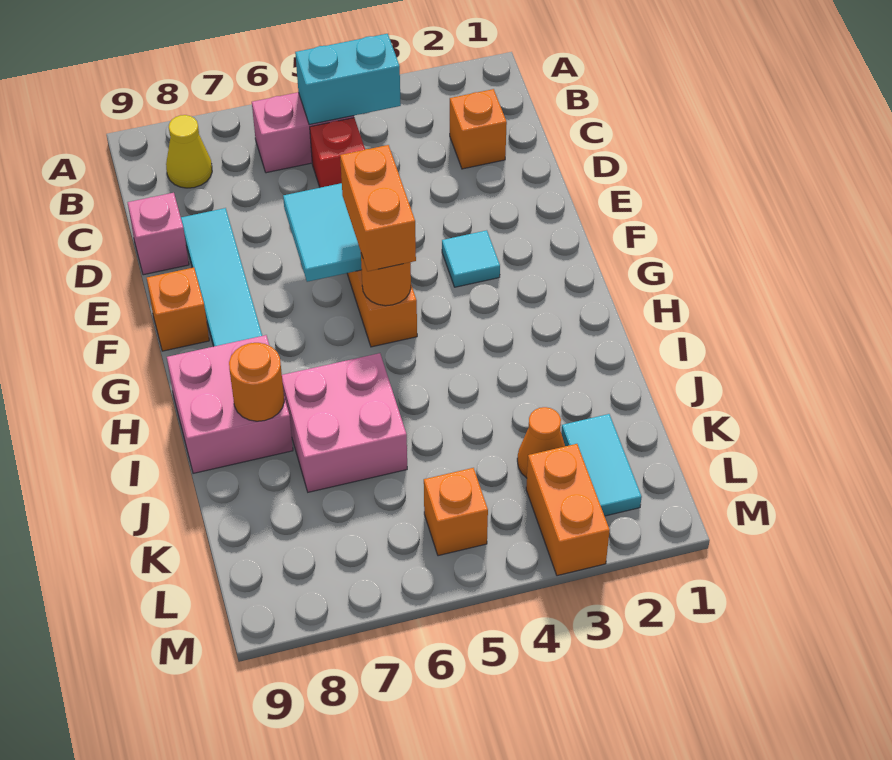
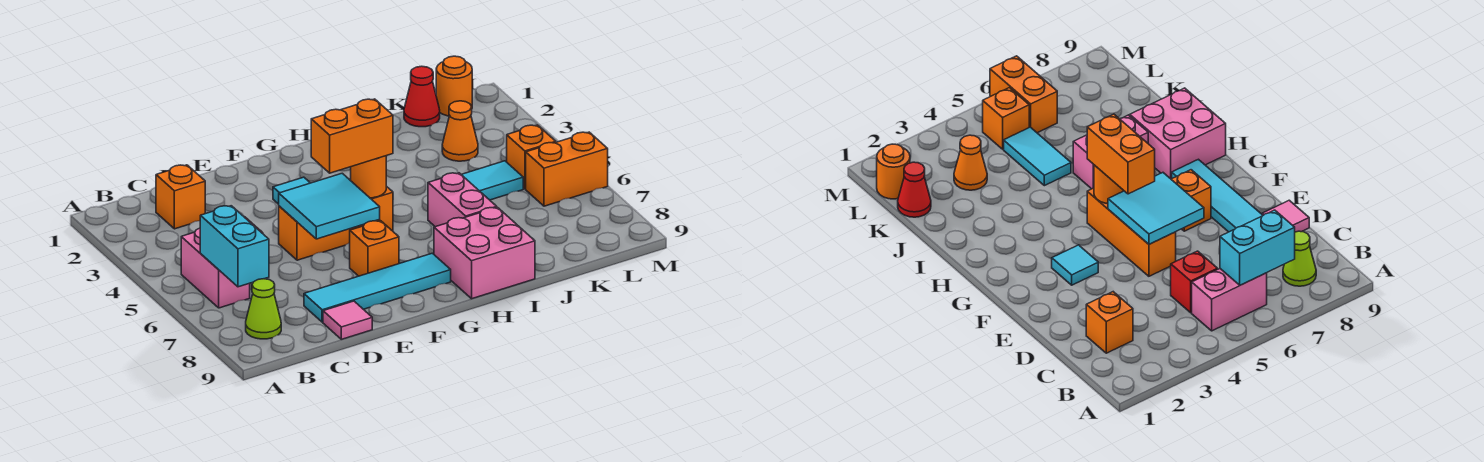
cyan brick B4:B5 level 2 -> cyan brick B6:B7 level 2
yellow cone B8 level 1 -> lime cone B8 level 1
pink brick D9 level 1 -> pink tile D9 level 1
orange brick F9 level 1 -> orange brick F7 level 1
pink brick I6:J7 level 1 -> pink brick I6:I7 level 1
orange round brick I8 level 2 -> orange round brick L1 level 1
none -> red cone K1 level 1
cyan tile K2:L2 level 1 -> cyan tile J5:K5 level 1
orange brick L3:M3 level 1 -> orange brick L6:M6 level 1

